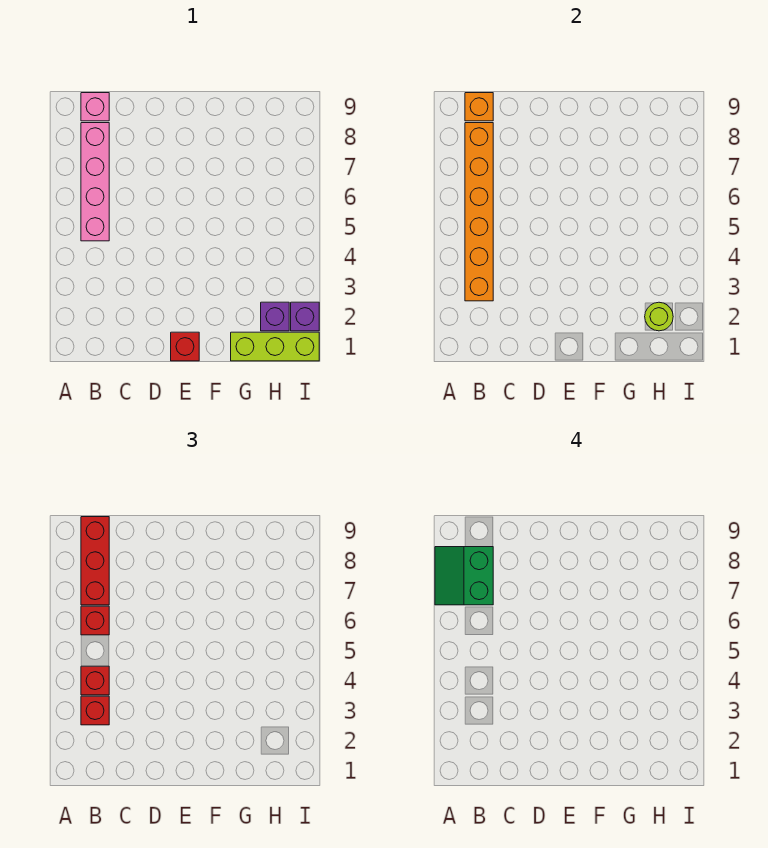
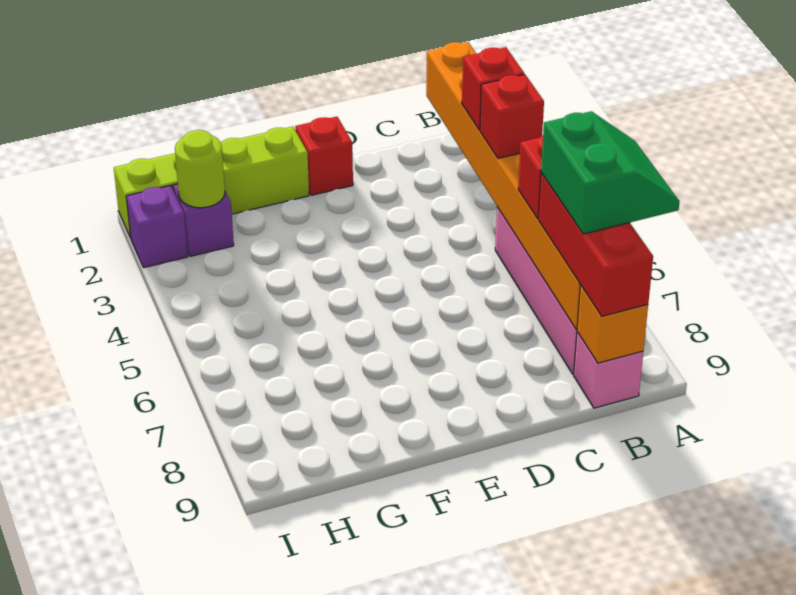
orange brick B3:B8 level 2 -> orange brick B1:B8 level 2
lime brick G1:I1 level 1 -> lime brick F1:I1 level 1

